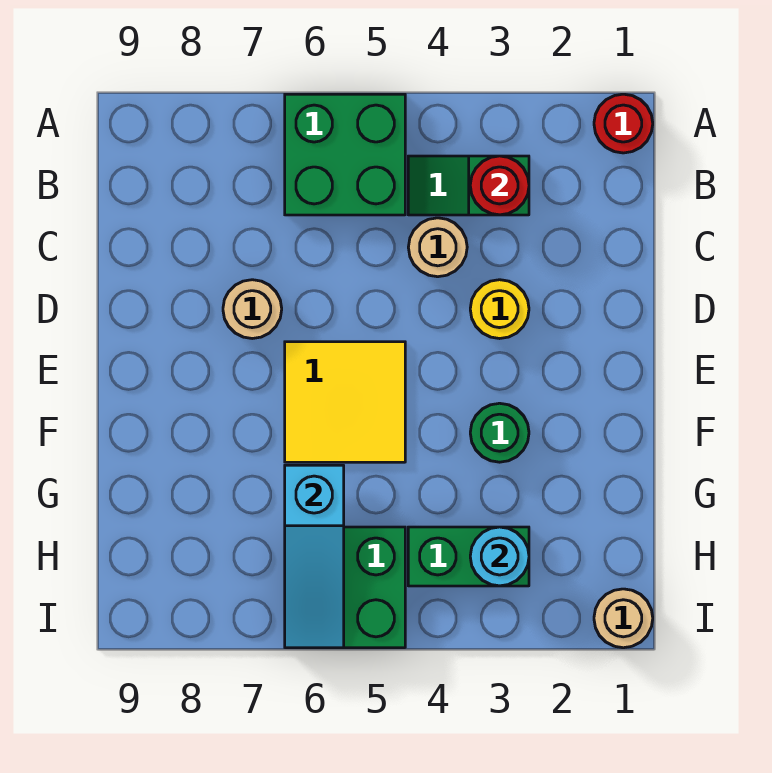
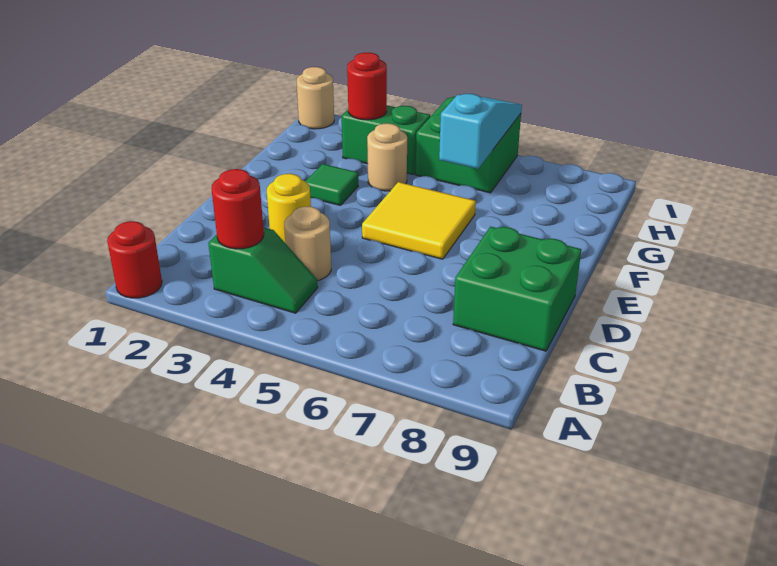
green brick A5:B6 level 1 -> green brick C8:D9 level 1
tan round brick D7 level 1 -> tan round brick G4 level 1
green round brick F3 level 1 -> green tile F3 level 1
cyan round brick H3 level 2 -> red round brick H3 level 2

